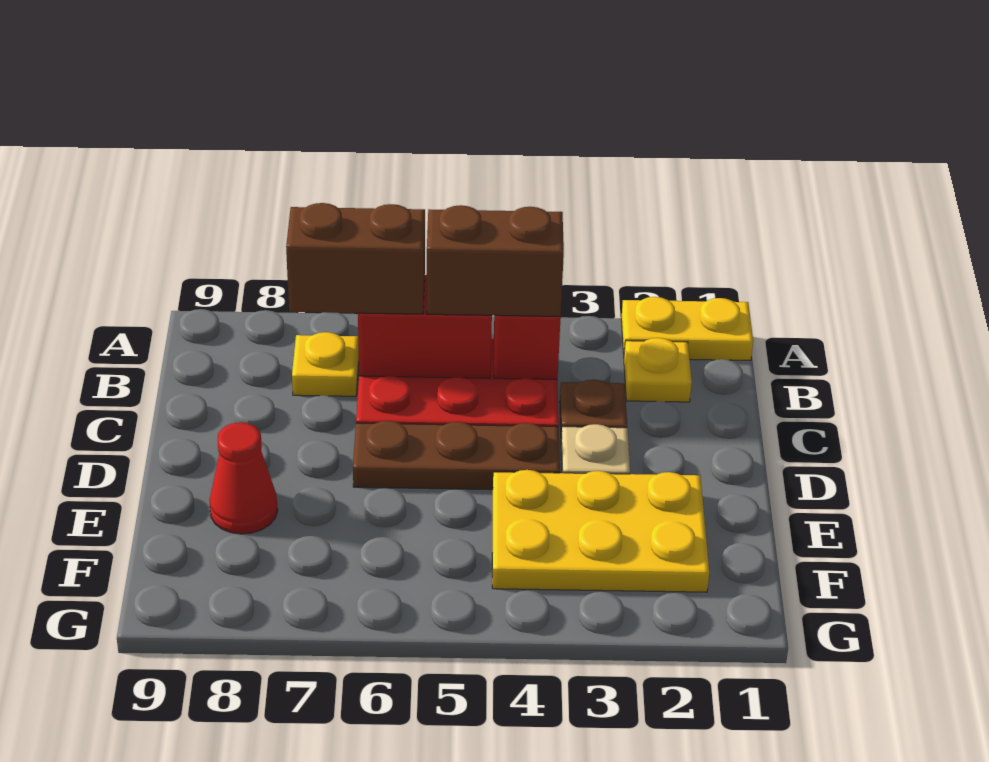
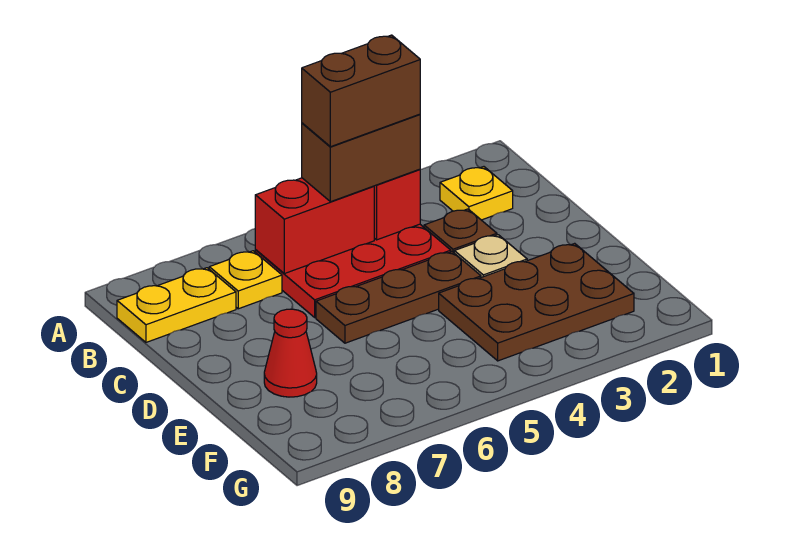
yellow plate A1:A2 level 1 -> yellow plate B8:B9 level 1
brown brick B6:B7 level 3 -> brown brick B4:B5 level 4
yellow plate E2:F4 level 1 -> brown plate E2:F4 level 1

